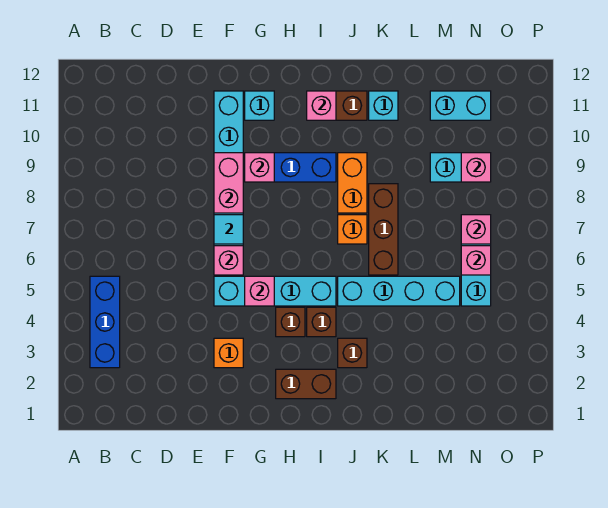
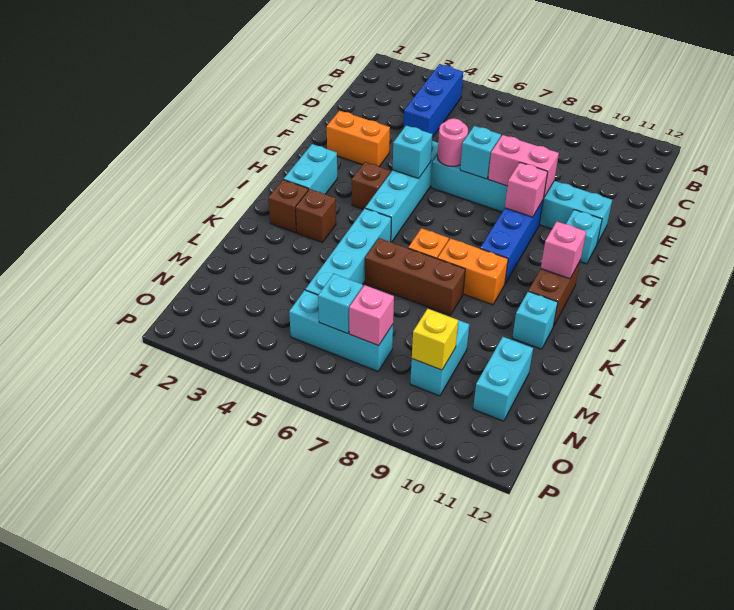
blue brick B3:B5 level 1 -> blue brick B4:D4 level 1
orange brick F3 level 1 -> orange brick F2:F3 level 1
pink brick F6 level 2 -> pink round brick F6 level 2
cyan tile F7 level 2 -> cyan brick F7 level 2
pink brick G5 level 2 -> cyan brick G5 level 2
brown brick H2:I2 level 1 -> cyan brick H2:I2 level 1
brown brick I4 level 1 -> brown brick J2 level 1
pink brick N6 level 2 -> cyan brick N6 level 2
pink brick N9 level 2 -> yellow brick N9 level 2

